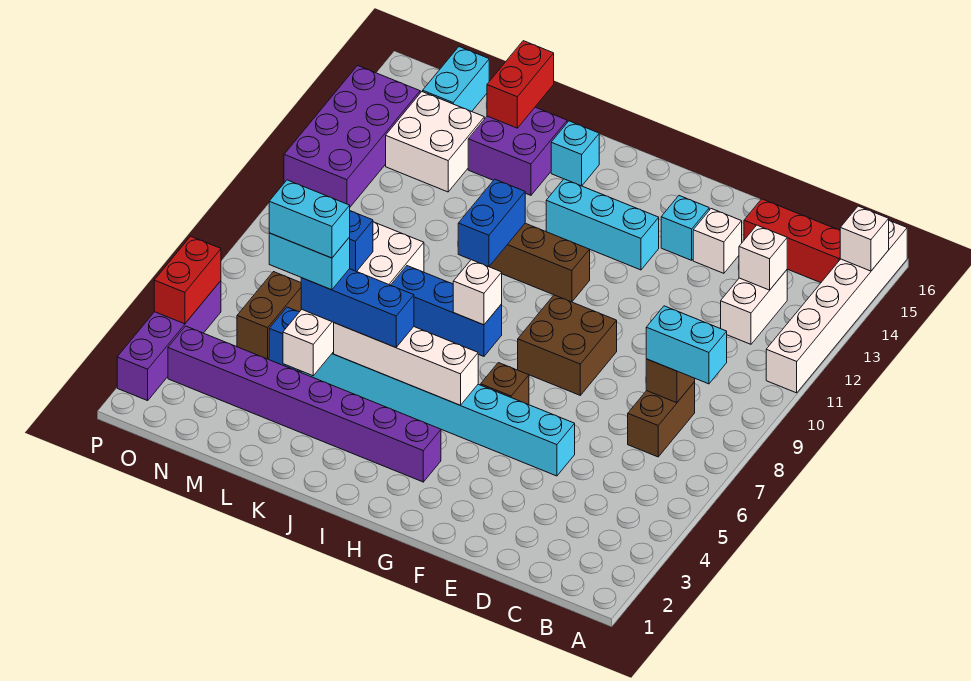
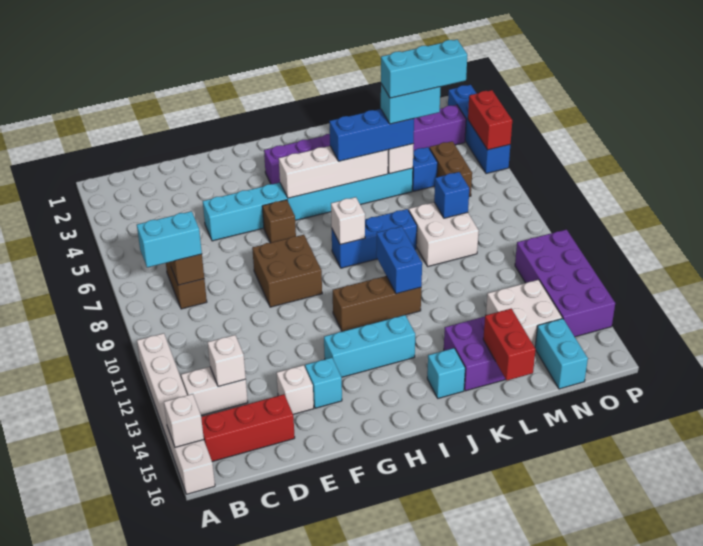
white brick C12:C13 level 1 -> white brick B13:C13 level 1
cyan brick L5:M5 level 5 -> cyan brick L5:N5 level 5
purple brick P2:P5 level 1 -> blue brick P2:P5 level 1

